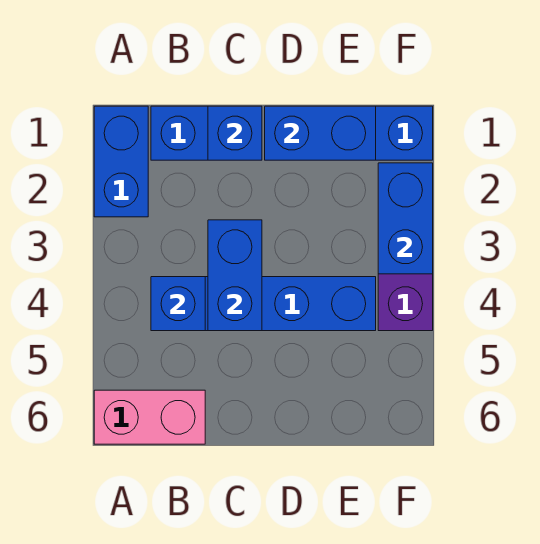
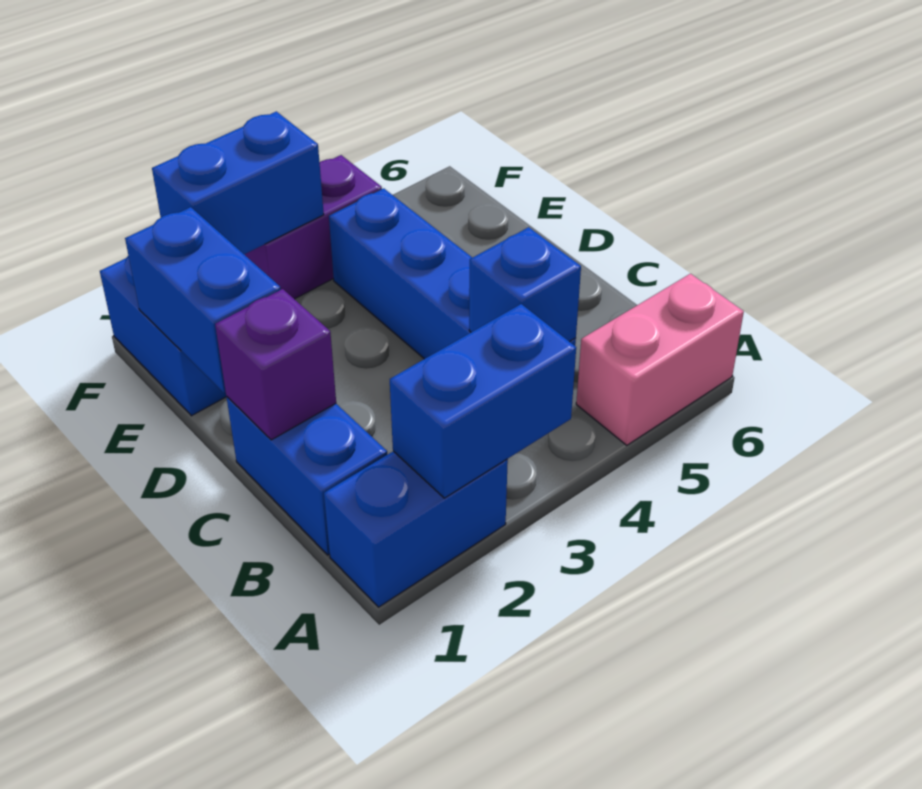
pink brick A6:B6 level 1 -> pink brick A5:A6 level 1
blue brick C1 level 2 -> purple brick C1 level 2
blue brick C3:C4 level 2 -> blue brick A2:A3 level 2

